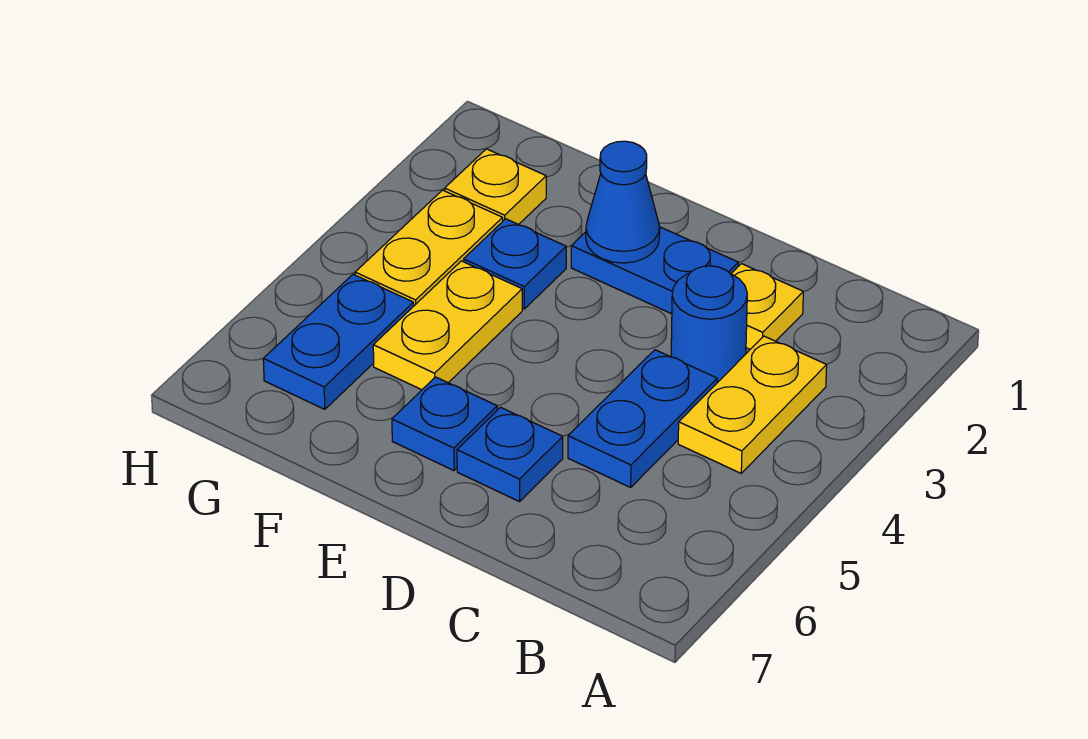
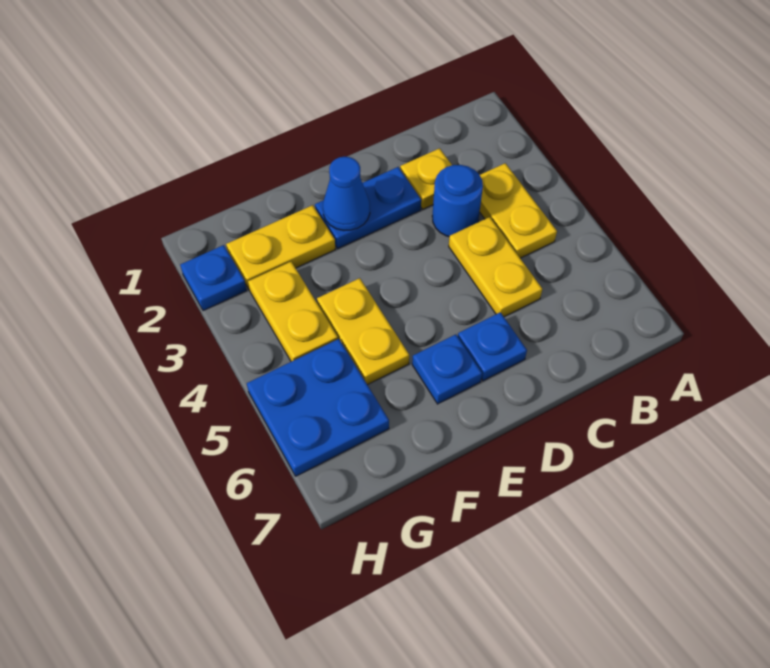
blue plate C4:C5 level 1 -> yellow plate C4:C5 level 1
blue plate F3 level 1 -> blue plate H2 level 1
yellow plate G2 level 1 -> yellow plate F2:G2 level 1
blue plate G5:G6 level 1 -> blue plate G5:H6 level 1

